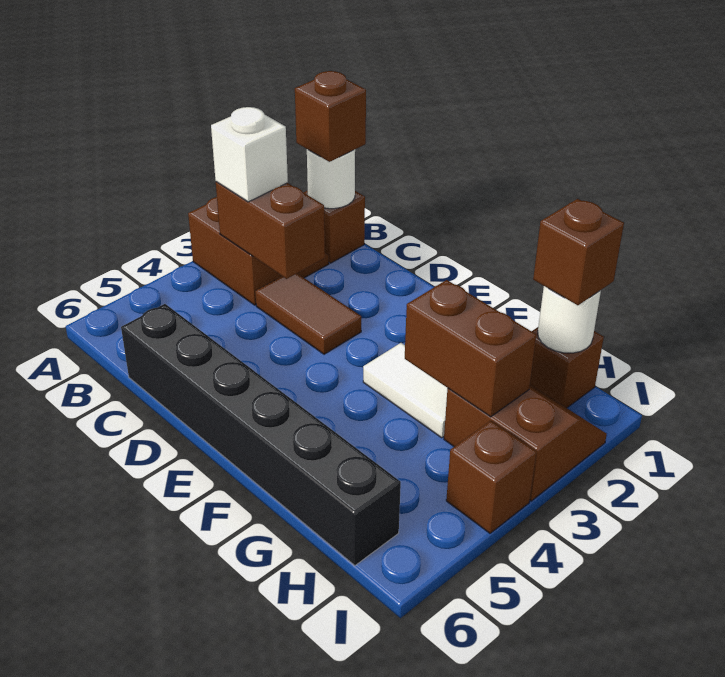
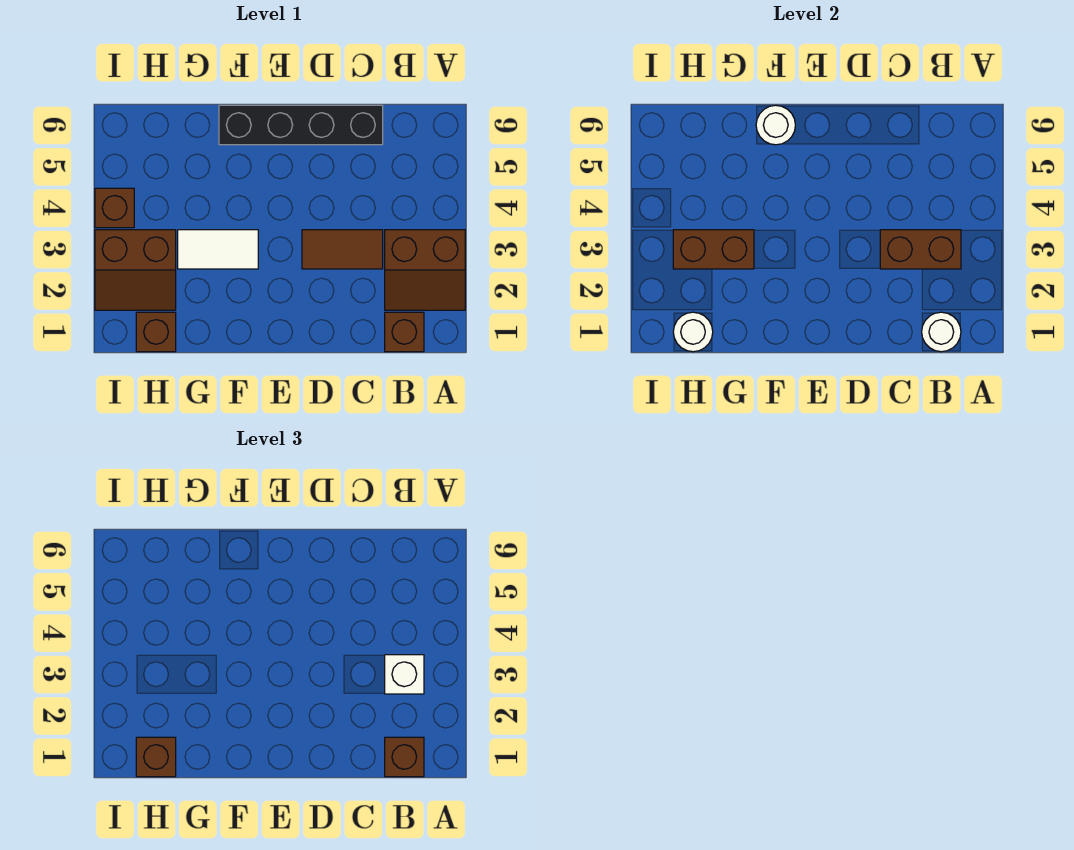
black brick C6:H6 level 1 -> black brick C6:F6 level 1
none -> white round brick F6 level 2

